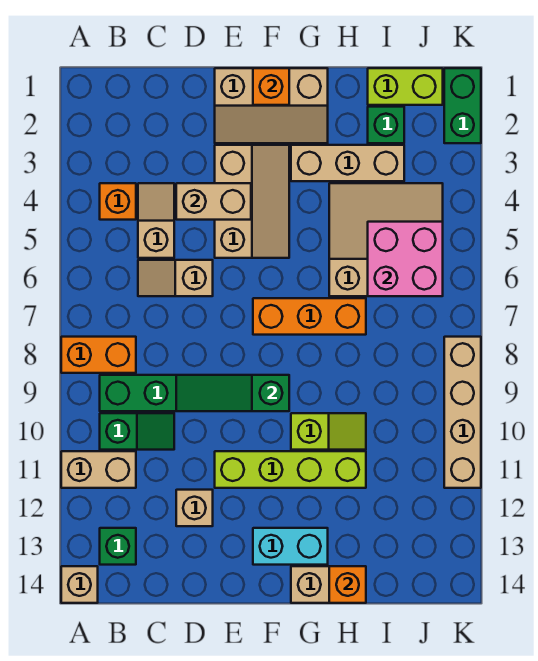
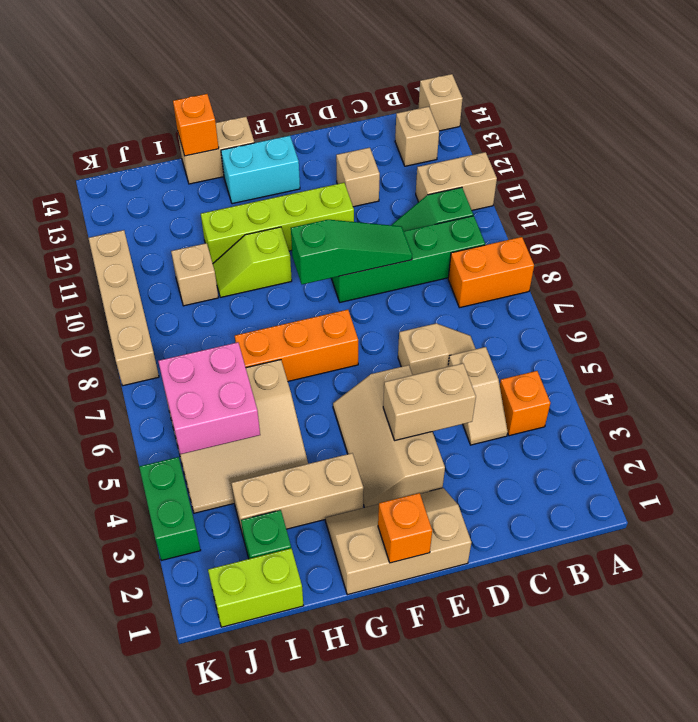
green brick B13 level 1 -> tan brick B13 level 1
none -> tan brick I10 level 1
green brick K1:K2 level 1 -> green brick K3:K4 level 1

